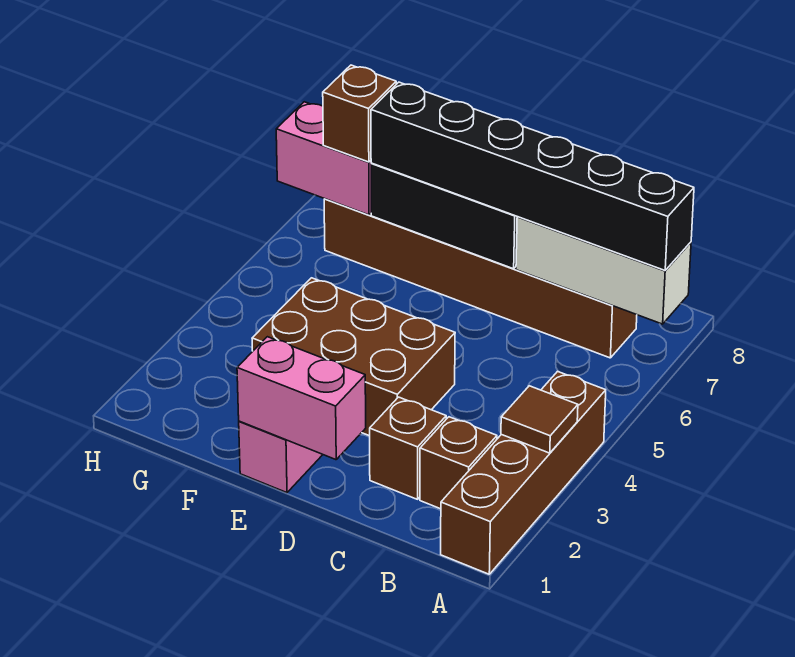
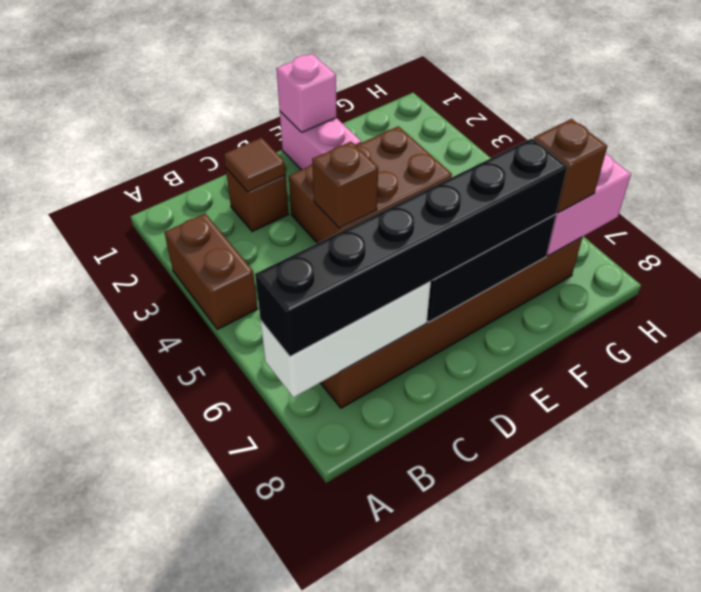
brown brick A1:A4 level 1 -> brown brick A3:A4 level 1
brown tile A3 level 2 -> brown tile C2 level 2
brown brick B2 level 1 -> brown brick D4 level 2
pink brick D1:E1 level 2 -> pink brick E1 level 2

